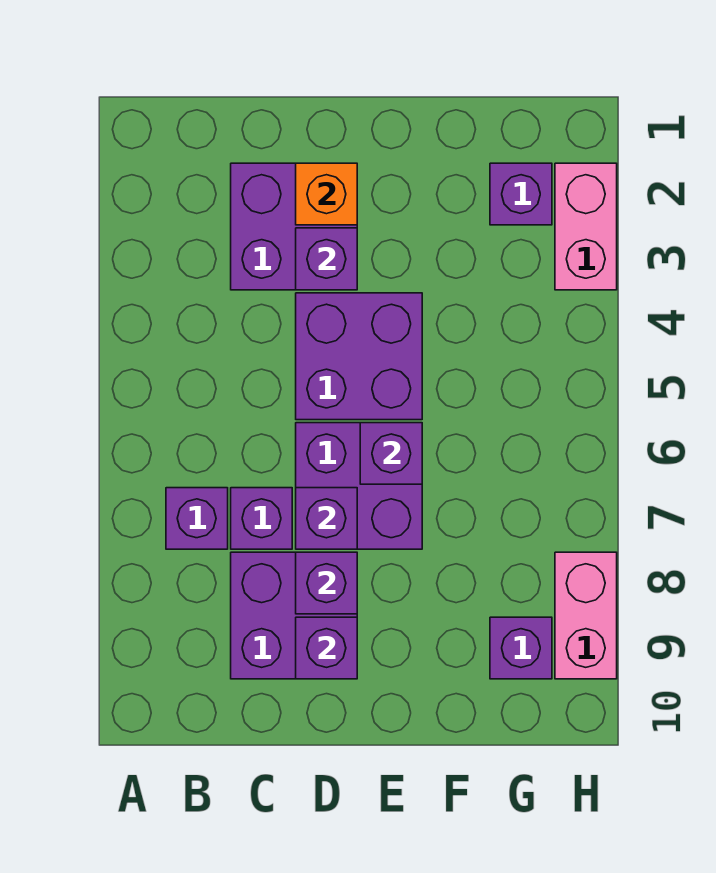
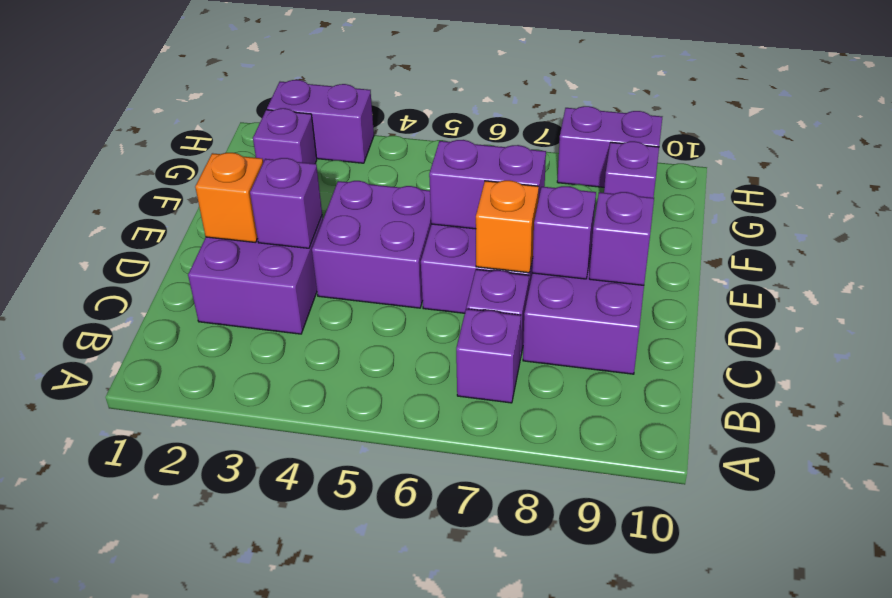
purple brick D7 level 2 -> orange brick D7 level 2
purple brick E6 level 2 -> purple brick E6:E7 level 2
pink brick H2:H3 level 1 -> purple brick H2:H3 level 1
pink brick H8:H9 level 1 -> purple brick H8:H9 level 1

